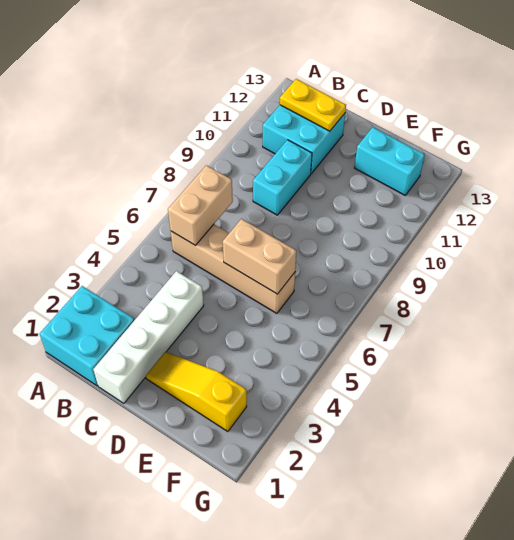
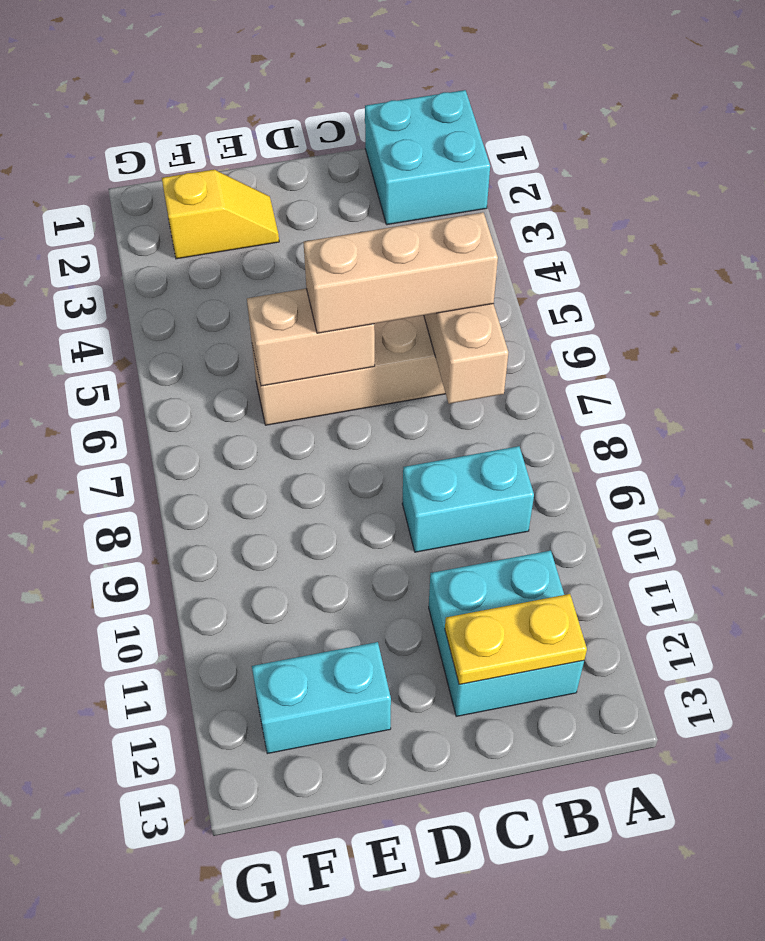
none -> tan brick B6:D6 level 3
white brick C1:C4 level 1 -> none
cyan brick C9:C10 level 1 -> cyan brick B9:C9 level 1
yellow slope D2:F2 level 1 top F -> yellow slope E2:F2 level 1 top F

